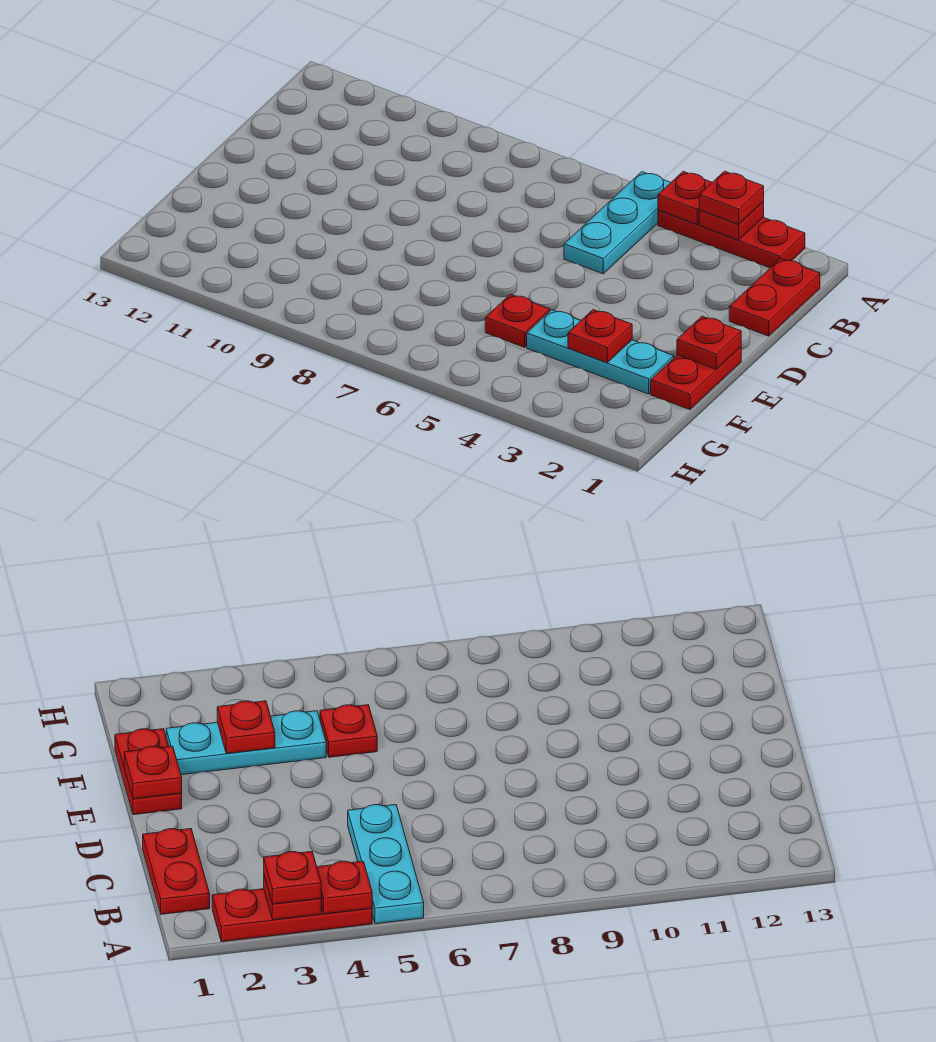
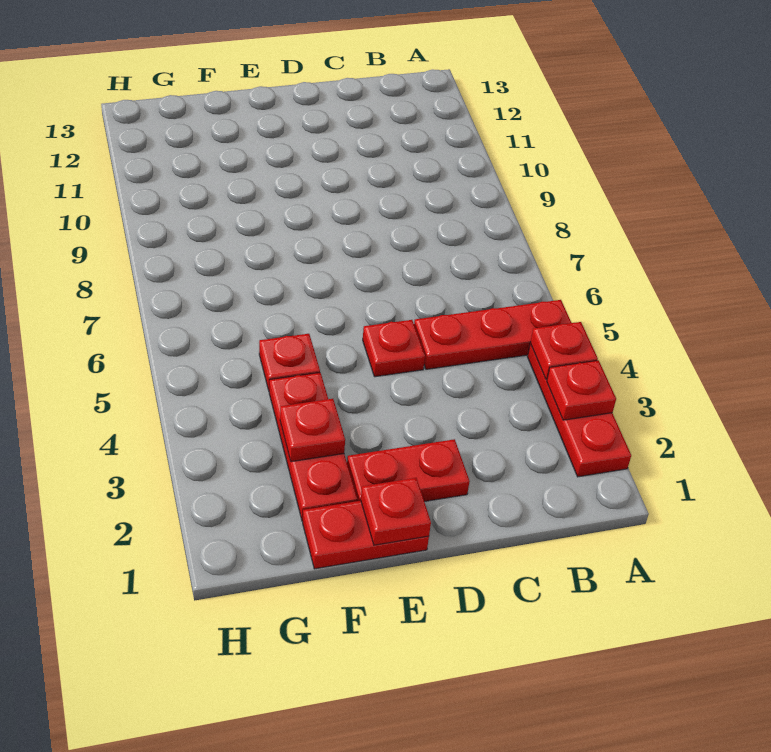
red plate A3 level 3 -> red plate D5 level 1
cyan plate A5:C5 level 1 -> red plate A5:C5 level 1
red plate B1:C1 level 1 -> red plate D2:E2 level 1
cyan plate F2:F4 level 1 -> red plate F2:F4 level 1

